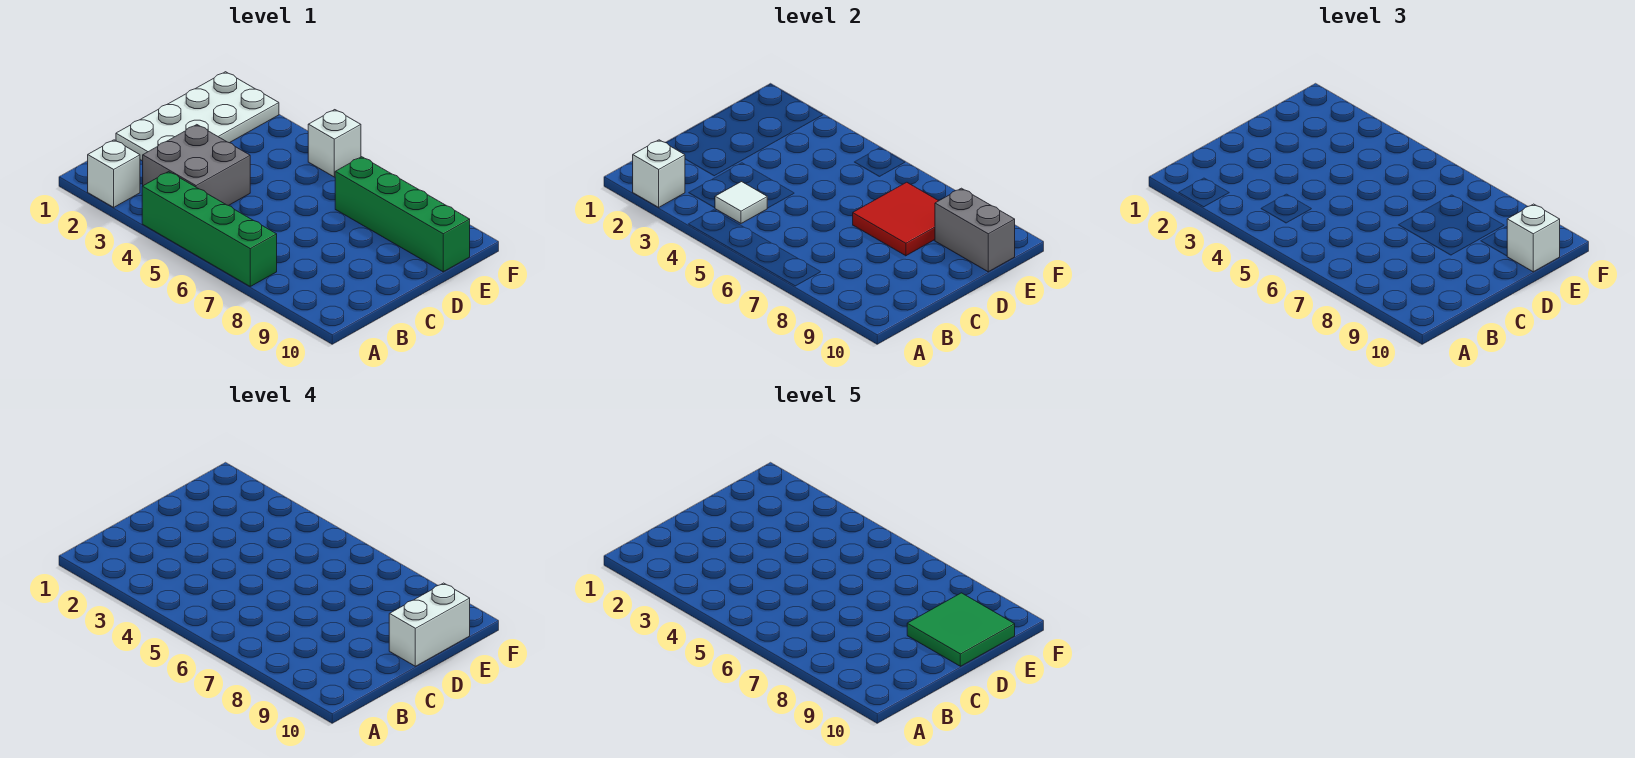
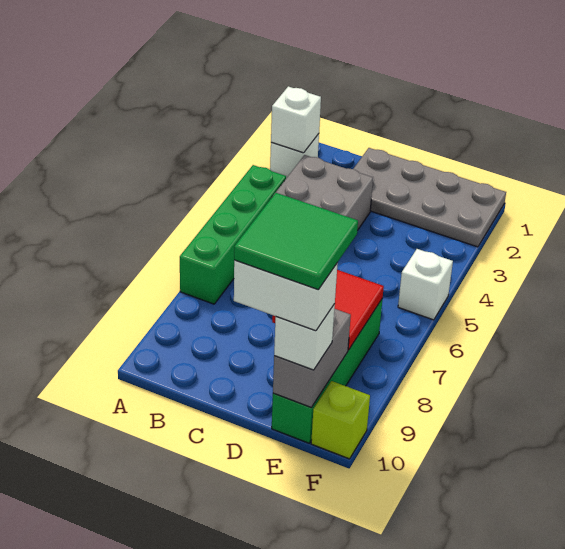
white tile B4 level 2 -> none
white plate C1:F2 level 1 -> grey plate C1:F2 level 1
none -> lime brick F10 level 1

